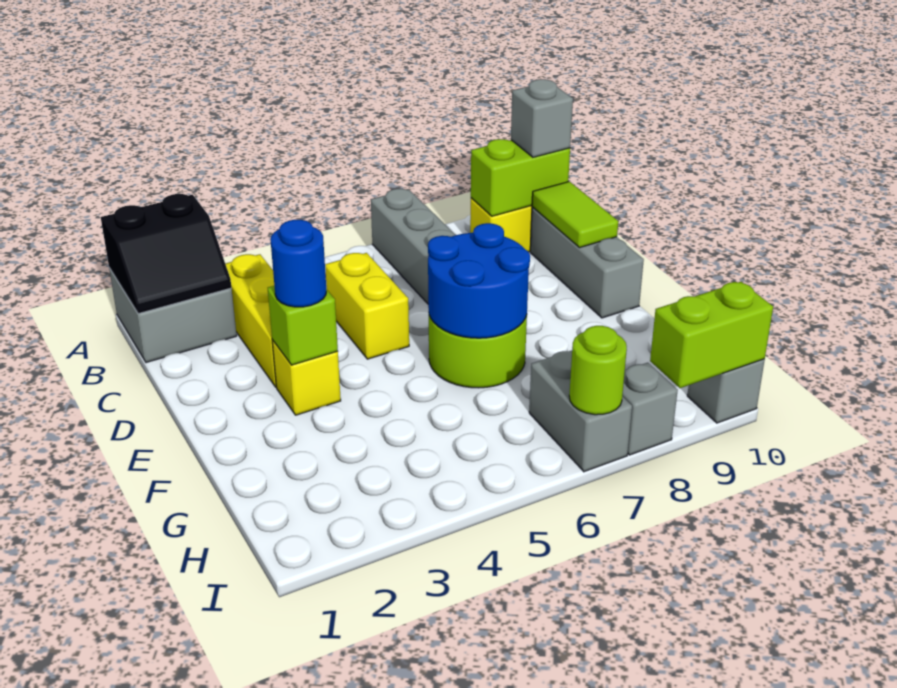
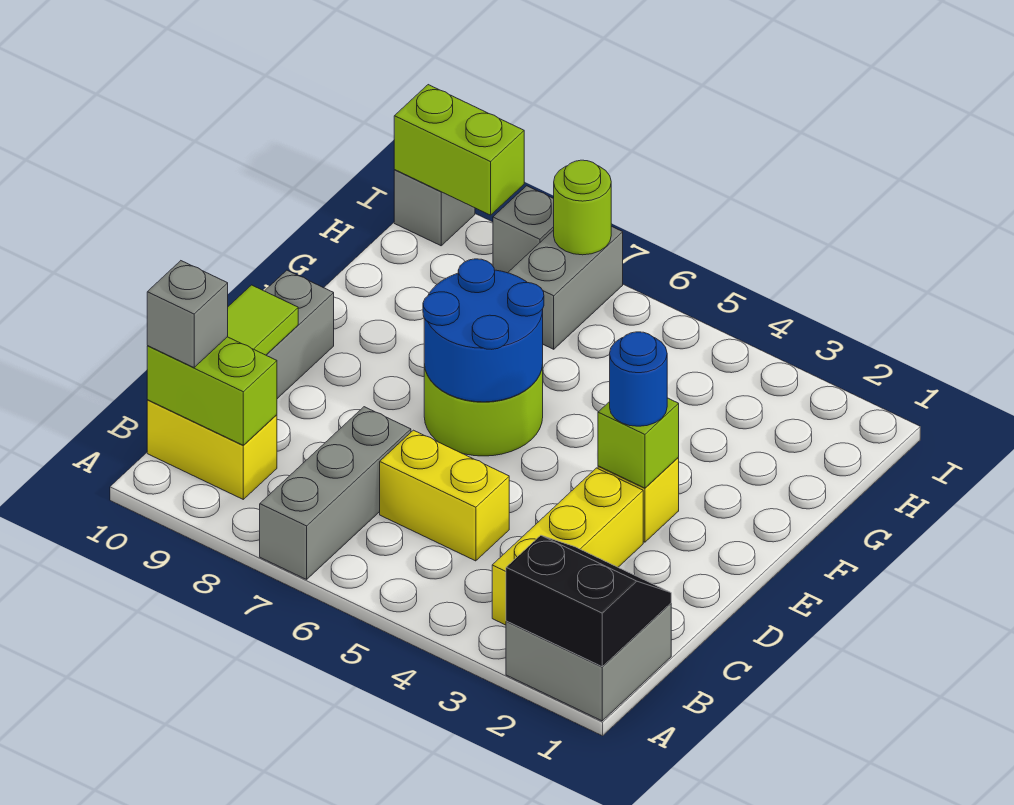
yellow brick C5:D5 level 1 -> yellow brick C5:C6 level 1

